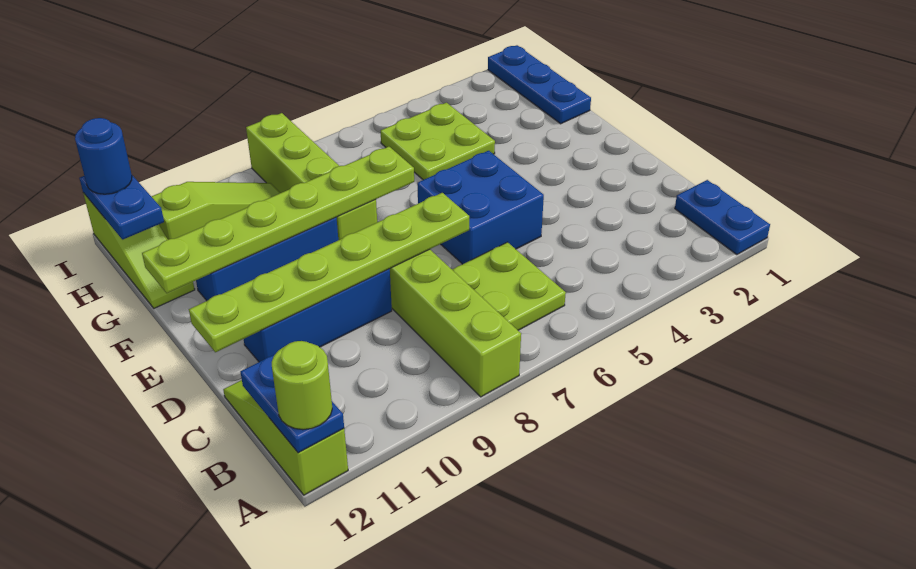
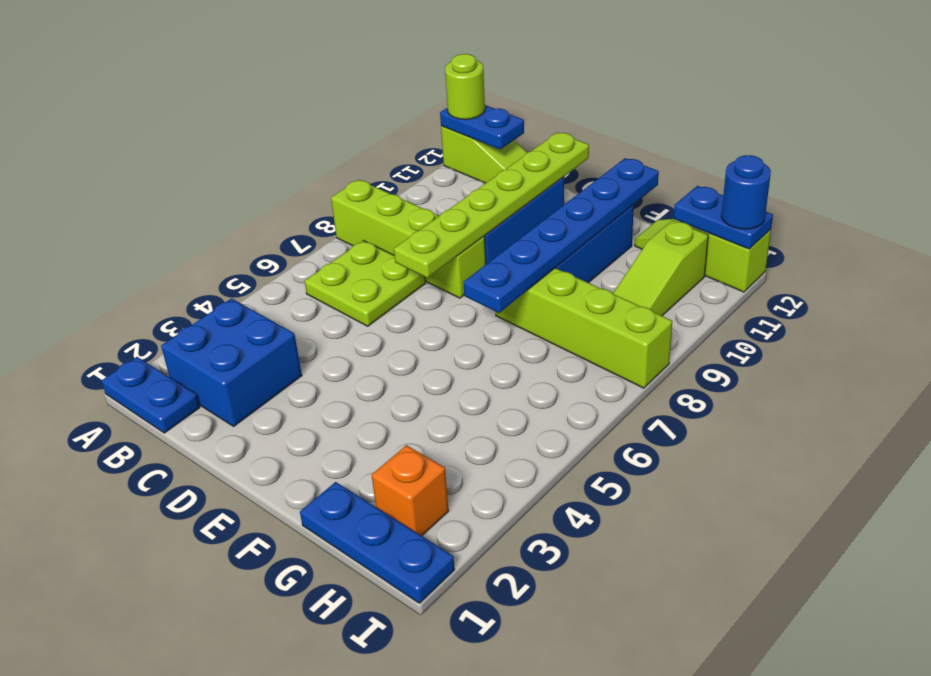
blue brick D5:E6 level 1 -> blue brick B2:C3 level 1
lime plate F7:F12 level 2 -> blue plate F7:F12 level 2
lime plate G4:H5 level 1 -> none
none -> orange brick H2 level 1

